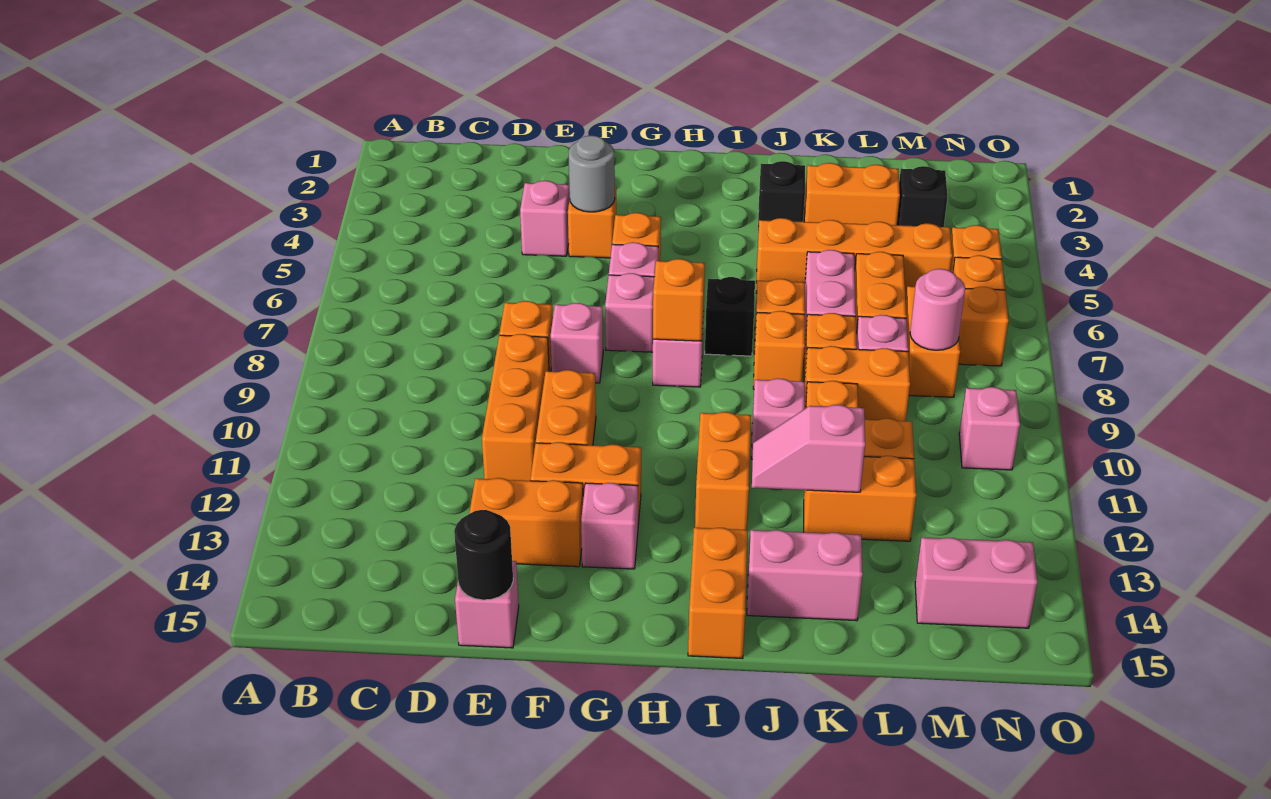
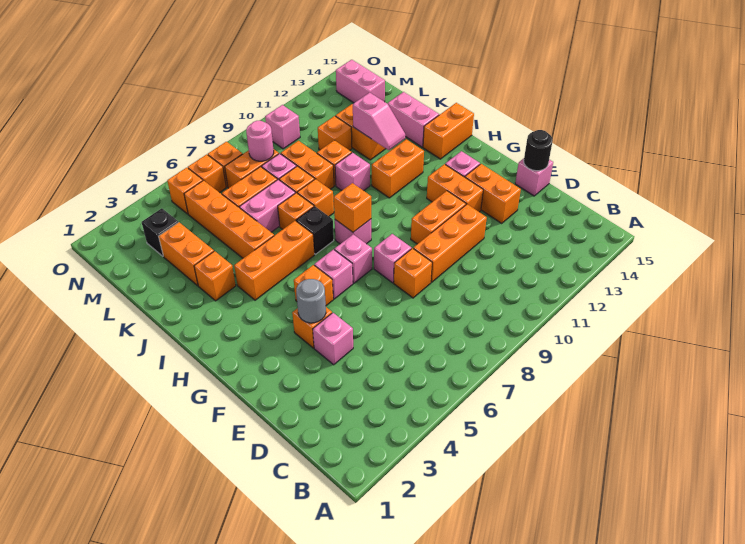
none -> orange brick I4:I6 level 1
black brick J3 level 1 -> orange brick J3 level 1

